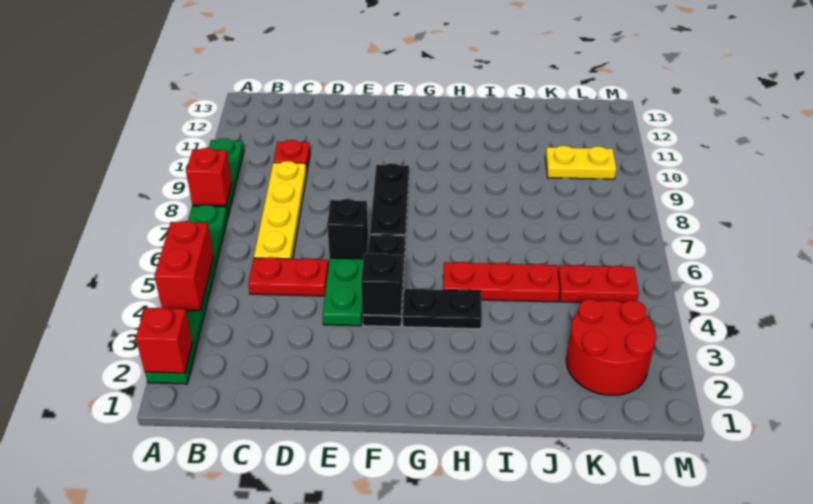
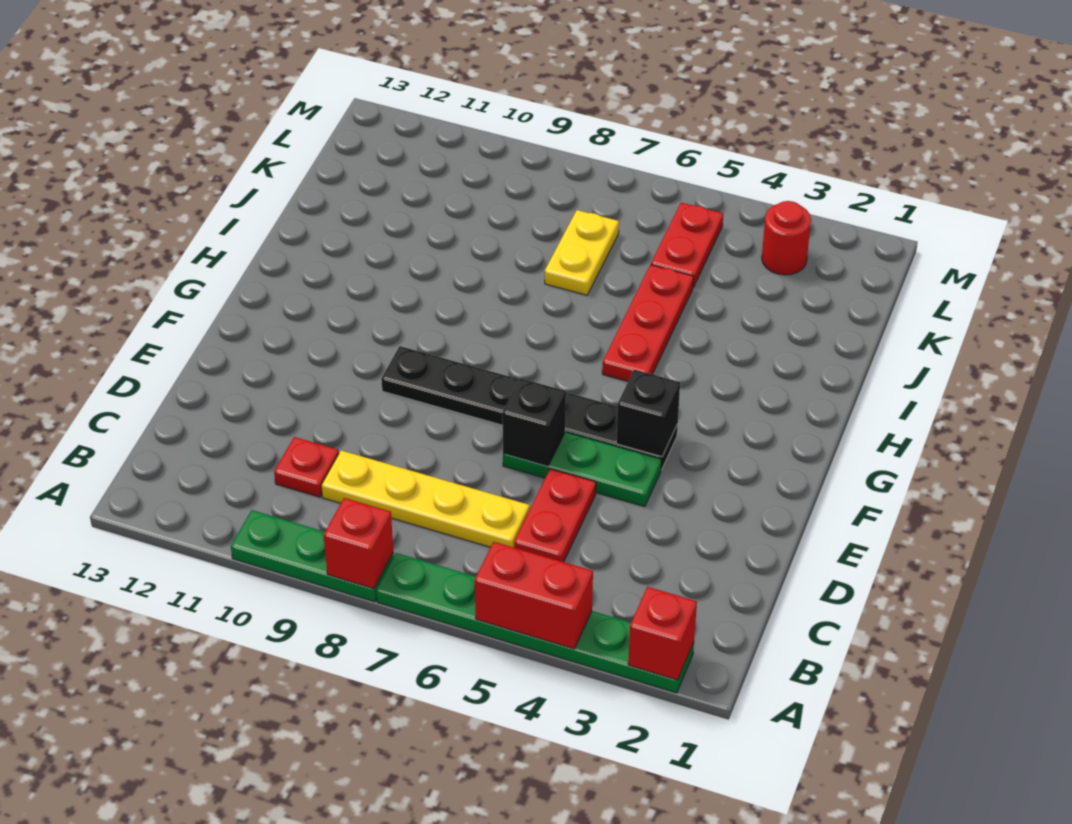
black plate G4:H4 level 1 -> none
red round brick K2:L3 level 1 -> red round brick L3 level 1
yellow plate K10:L10 level 1 -> yellow plate J7:K7 level 1

